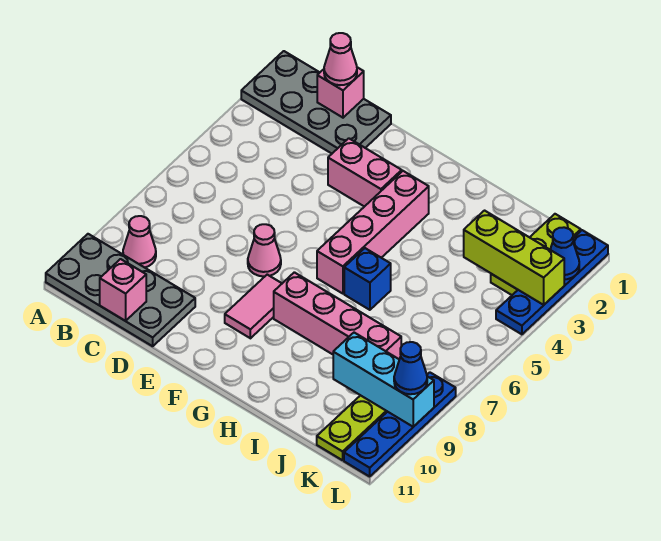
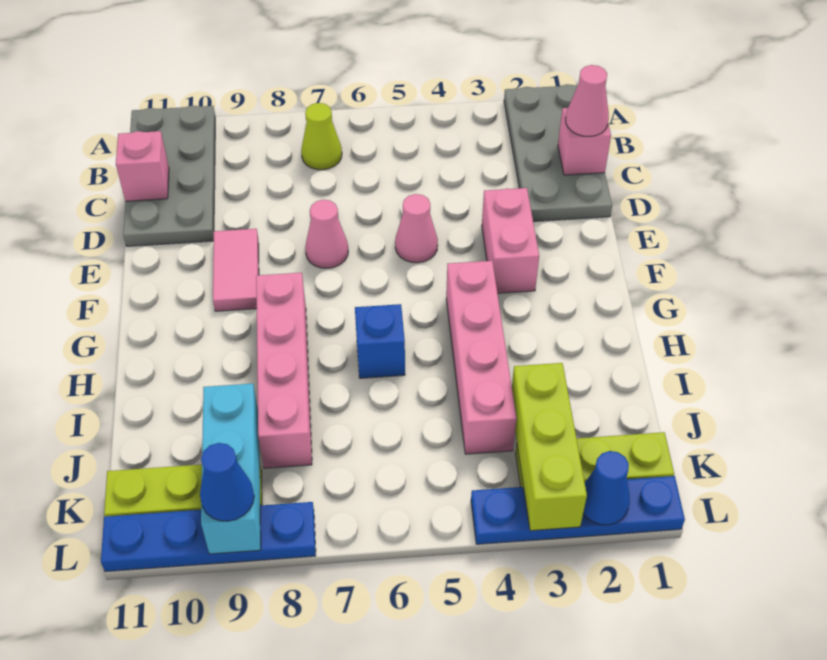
none -> lime cone B7 level 1
pink cone B9 level 1 -> pink cone E5 level 1
pink tile F8:F9 level 1 -> pink tile E9:F9 level 1
pink brick G3:G6 level 1 -> pink brick G4:J4 level 1

